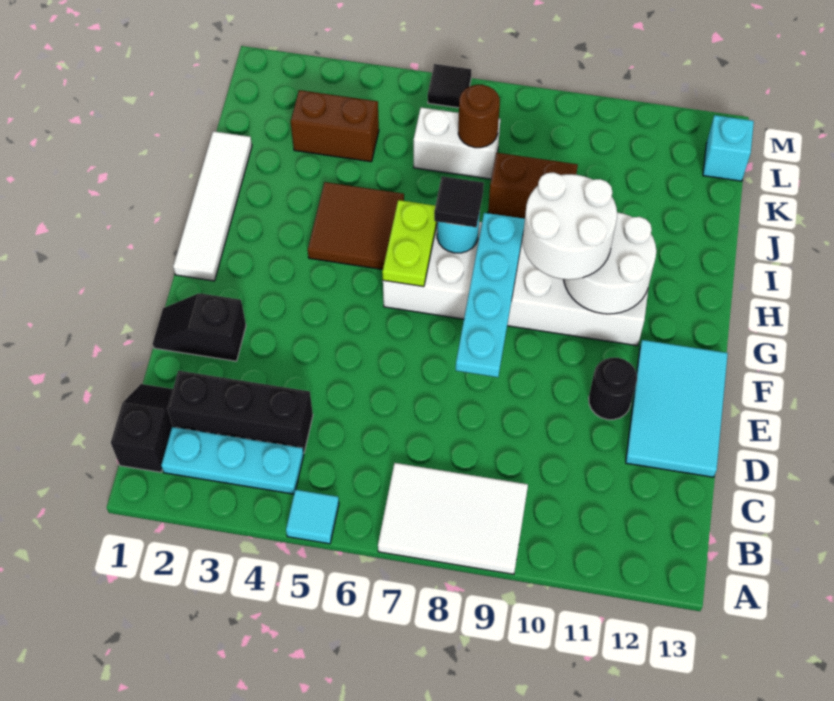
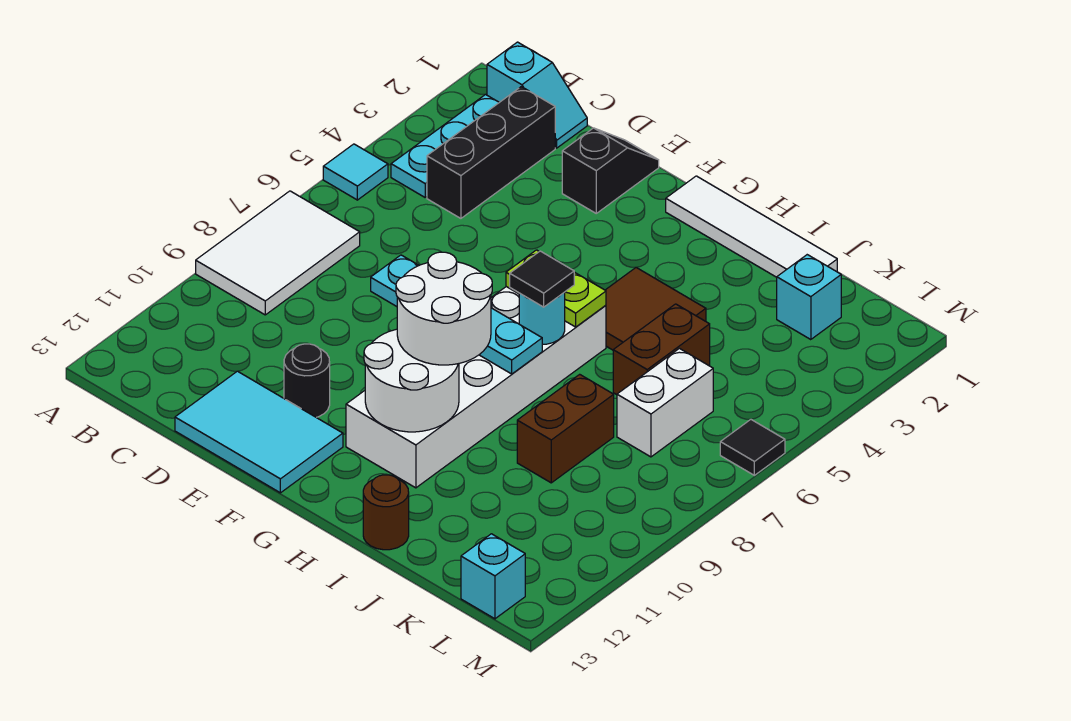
black slope B1:C1 level 1 top B -> cyan slope B1:C1 level 1 top B
none -> cyan brick K2 level 1
brown brick K3:K4 level 1 -> brown brick J5:J6 level 1
brown round brick K7 level 2 -> brown round brick I13 level 1

